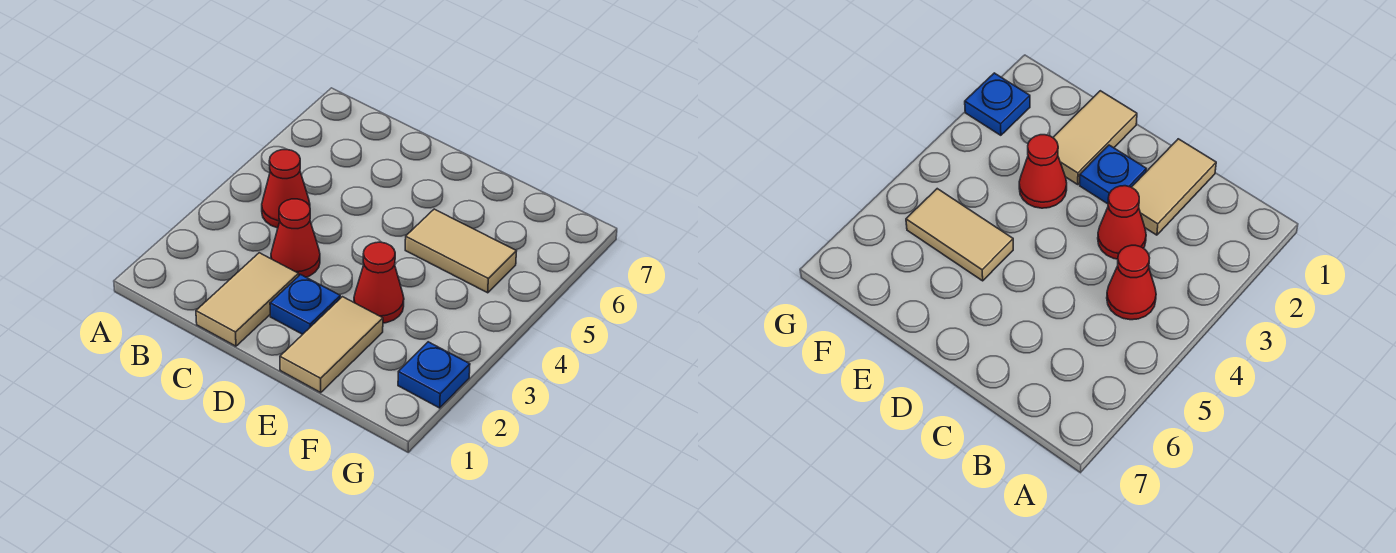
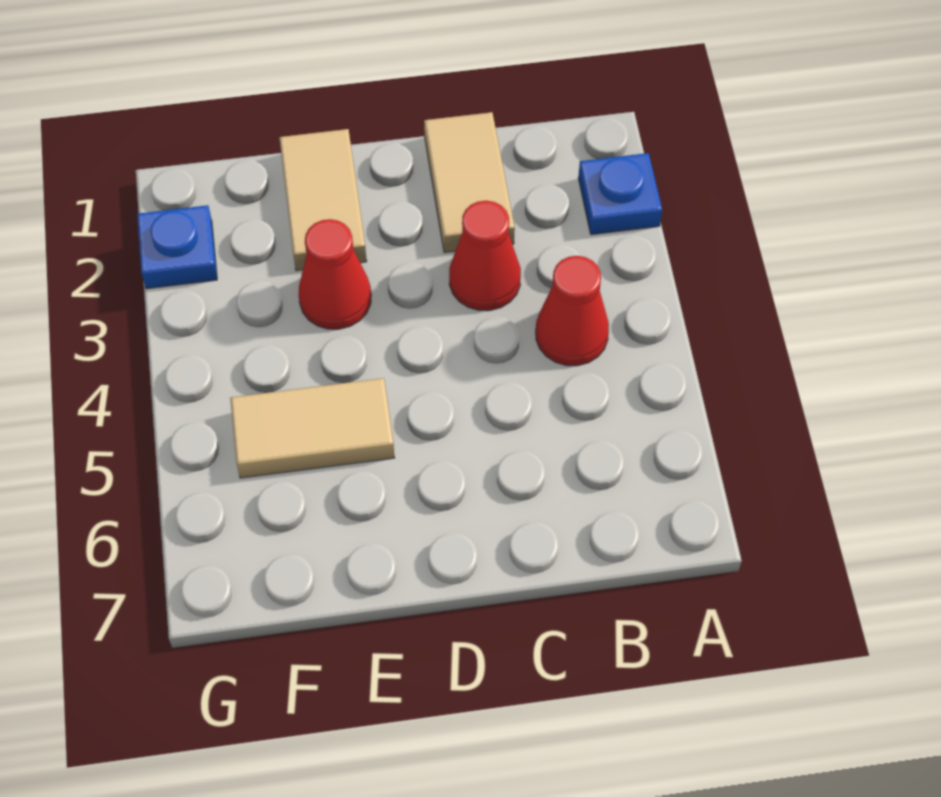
blue plate D2 level 1 -> blue plate A2 level 1

